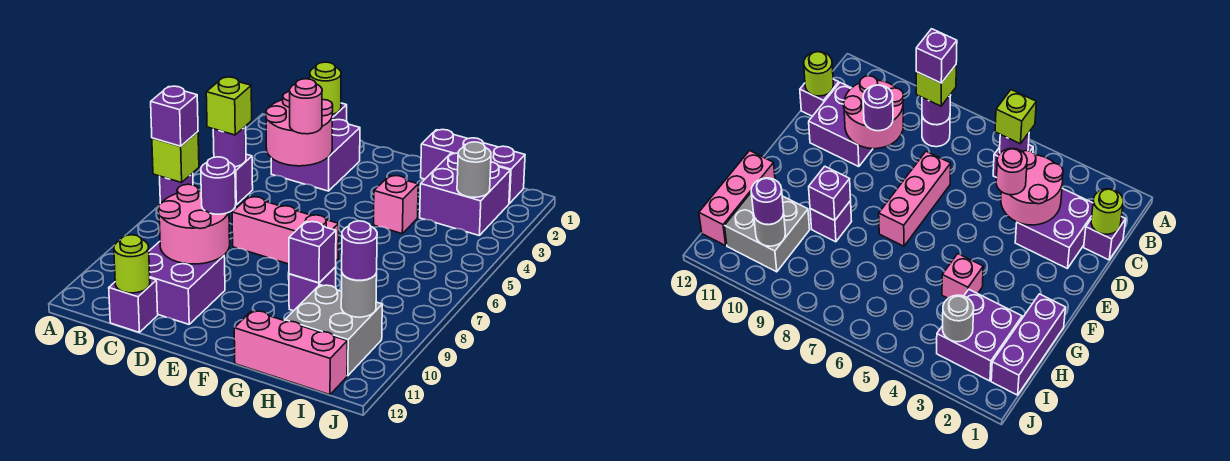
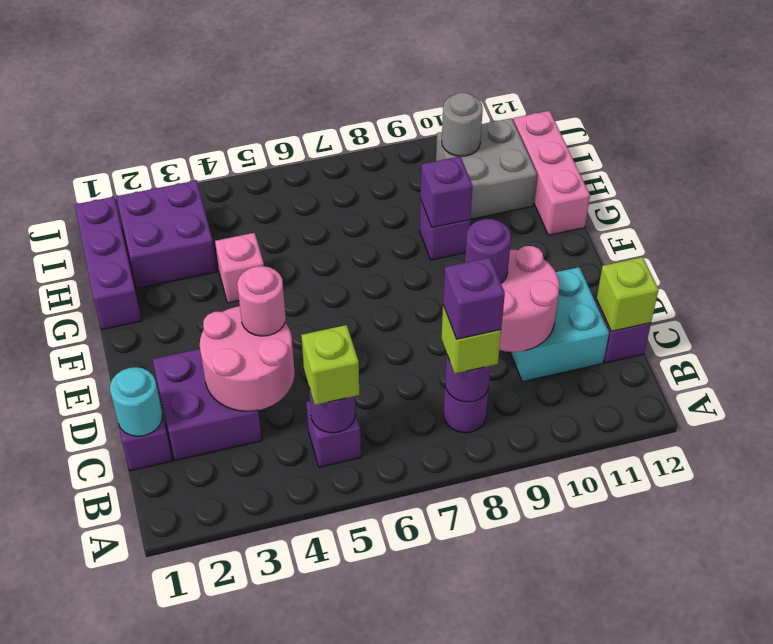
lime round brick C1 level 2 -> cyan round brick C1 level 2
purple brick C10:D11 level 1 -> cyan brick C10:D11 level 1
lime round brick C12 level 2 -> lime brick C12 level 2
pink brick D7:F7 level 1 -> none
grey round brick I3 level 2 -> none
purple round brick I10 level 3 -> none

